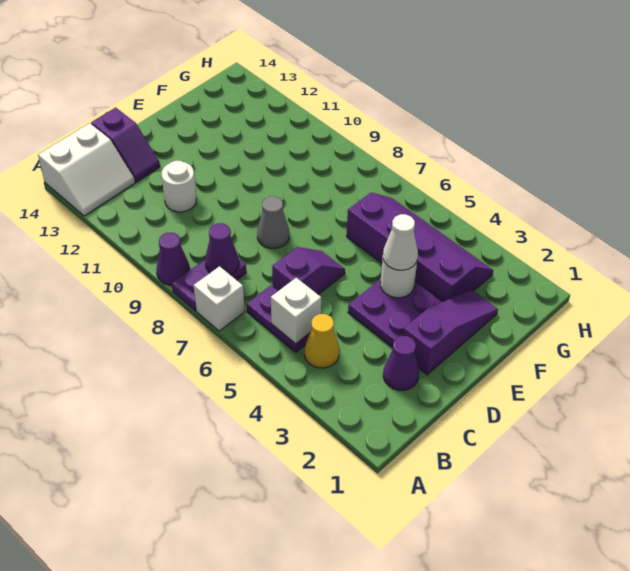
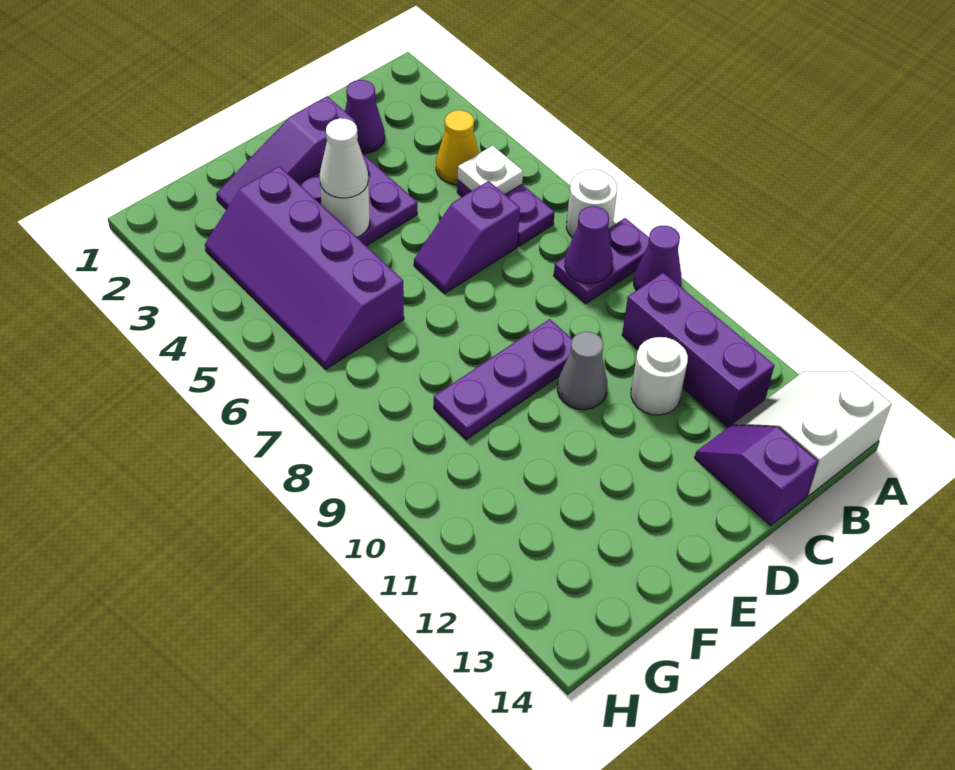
white brick A7 level 1 -> white round brick A7 level 1
white brick B5 level 2 -> white plate B5 level 2
none -> purple brick B10:B12 level 1
grey cone D8 level 1 -> grey cone D10 level 1
none -> purple plate D9:F9 level 1

